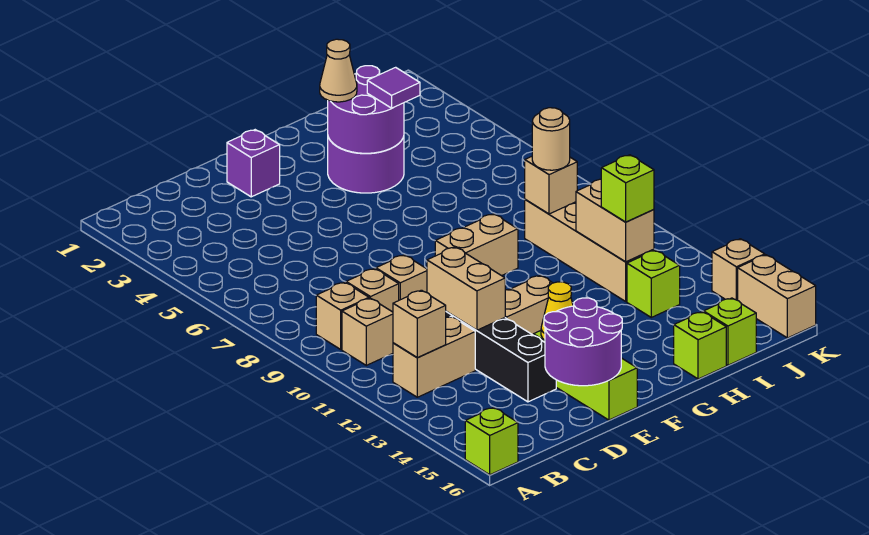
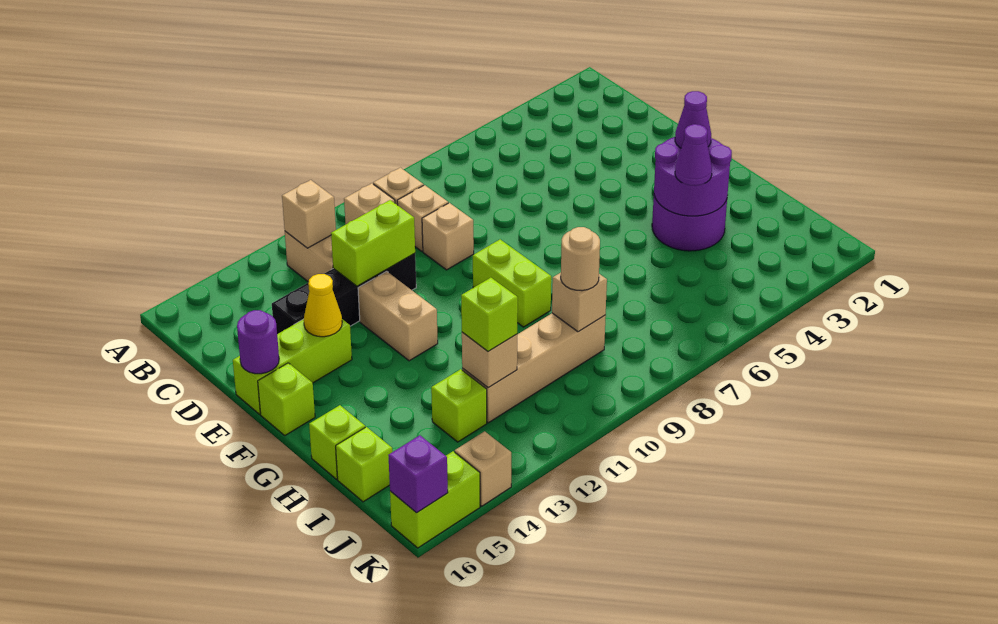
lime brick A16 level 1 -> lime brick F16 level 1
tan brick D11:D12 level 2 -> lime brick D11:D12 level 2
purple round brick D15:E16 level 2 -> purple round brick E16 level 2
purple brick E2 level 1 -> purple brick K16 level 2
tan brick F9:G9 level 1 -> lime brick F9:G9 level 1
tan cone G3 level 3 -> purple cone G3 level 3
purple tile H4 level 3 -> purple cone H4 level 3
tan brick I11:I12 level 2 -> tan brick I12 level 2
tan brick K15:K16 level 1 -> lime brick K15:K16 level 1

